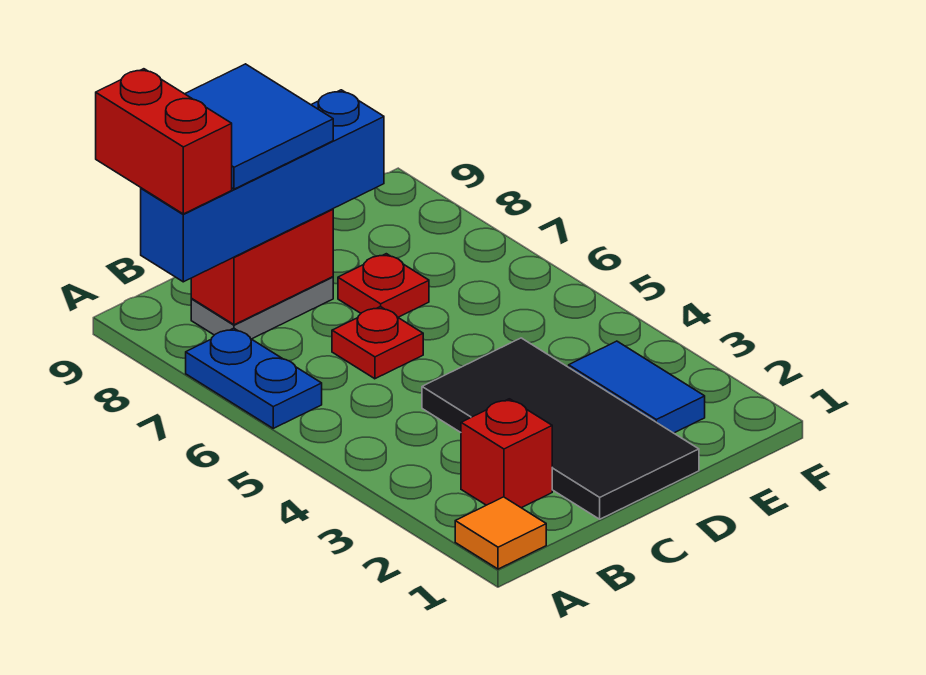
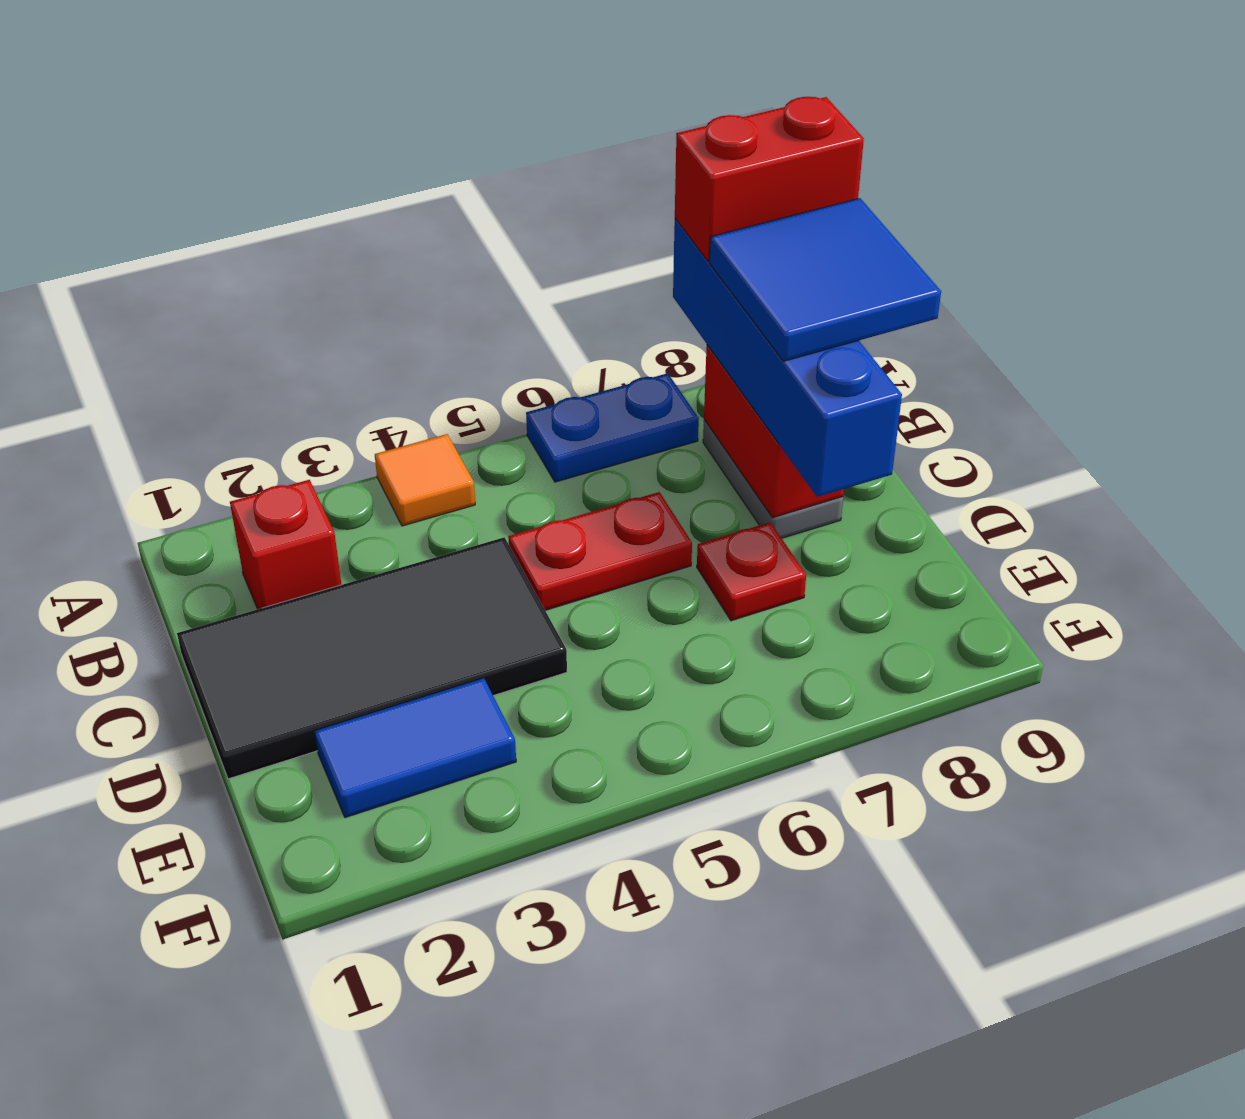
orange tile A1 level 1 -> orange tile A4 level 1
red plate C6 level 1 -> red plate C5:C6 level 1

